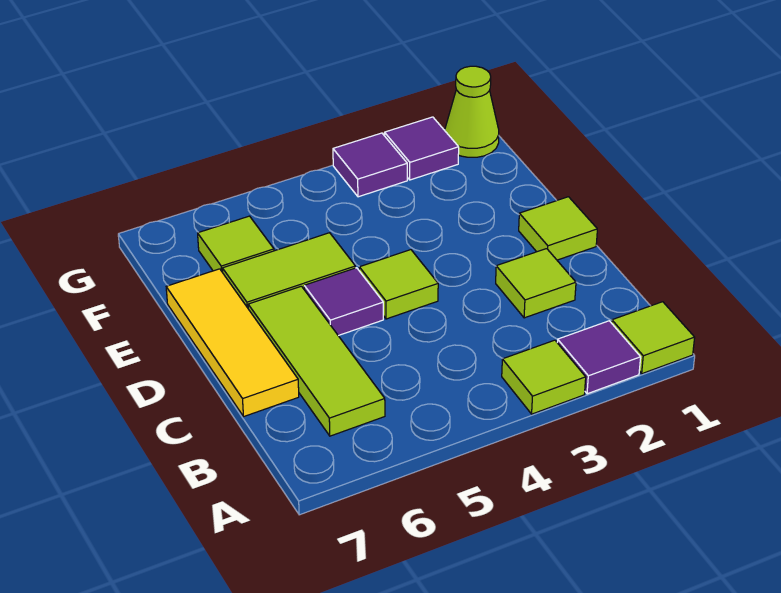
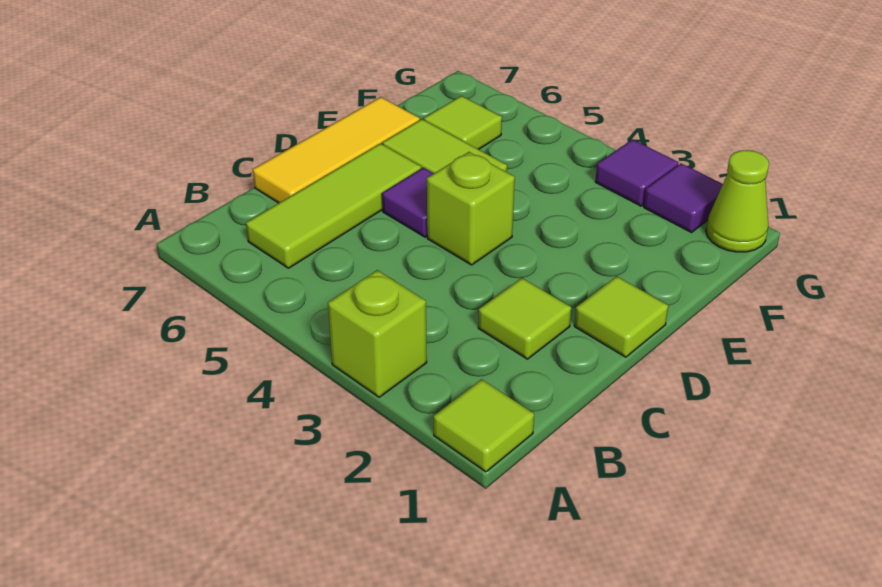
purple tile A2 level 1 -> none
lime tile A3 level 1 -> lime brick A3 level 1
lime tile D4 level 1 -> lime brick D4 level 1

